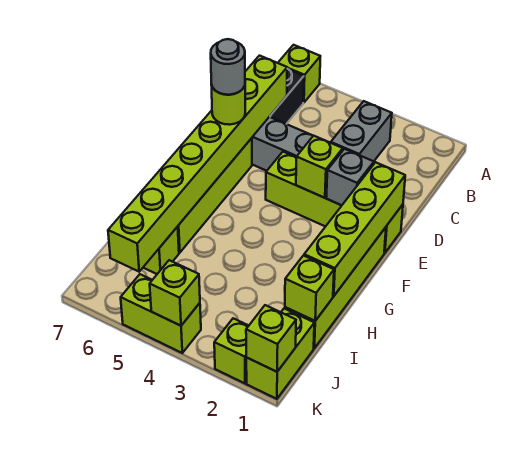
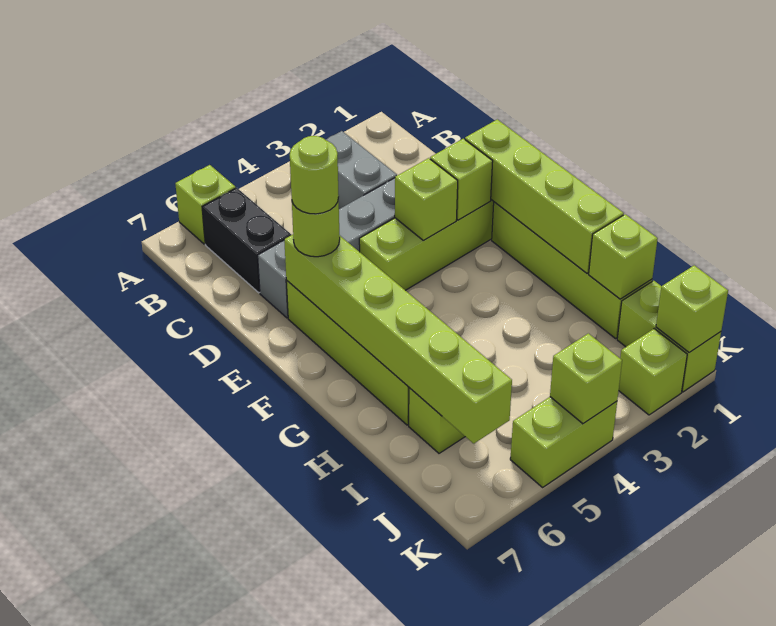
lime brick C6:J6 level 2 -> lime brick E6:J6 level 2
grey brick E2 level 2 -> lime brick E2 level 2
grey round brick E6 level 4 -> lime round brick E6 level 4

